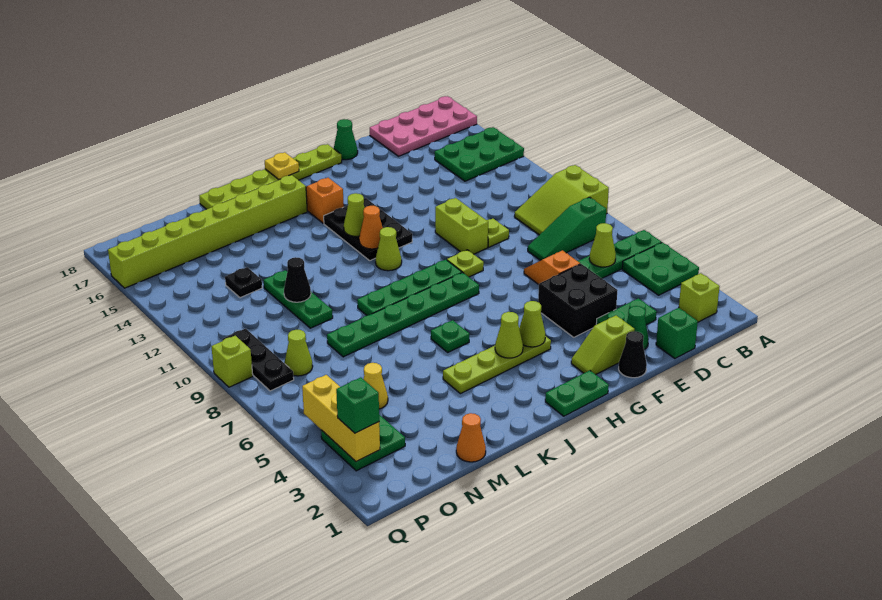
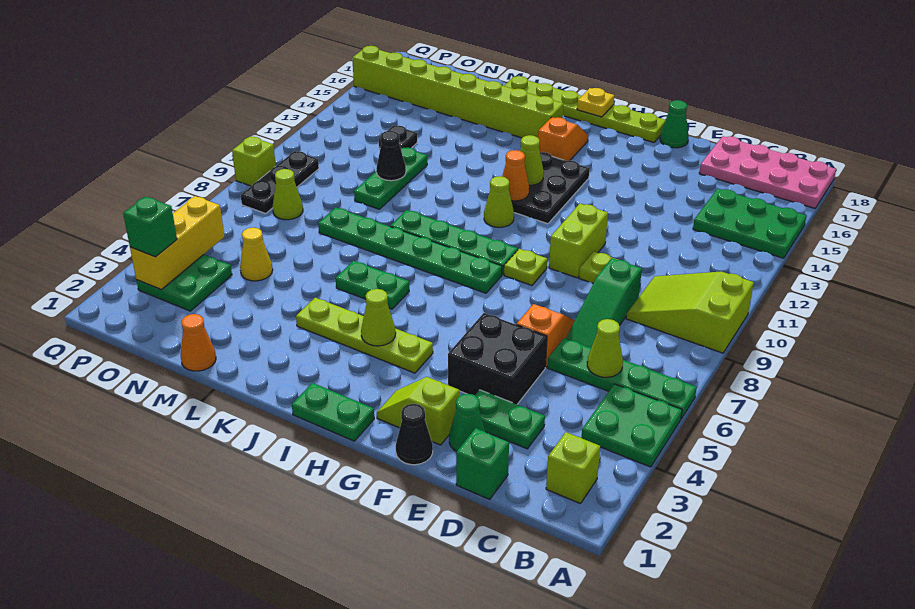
green slope B8:D8 level 1 top B -> green slope D7:D9 level 1 top 9
lime cone H4 level 2 -> none
green plate J6 level 1 -> green plate J6:K6 level 1

